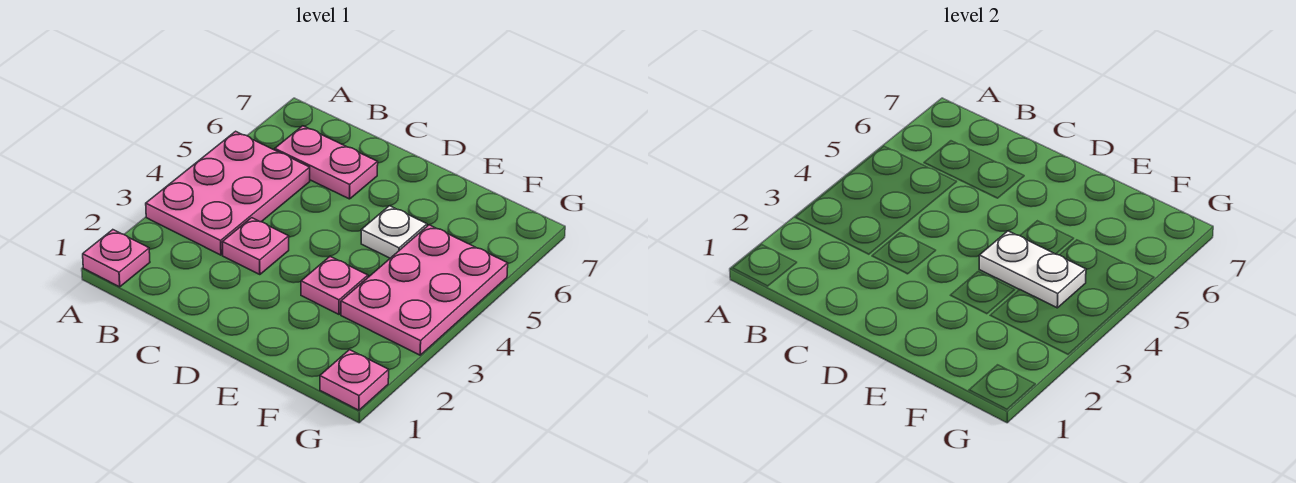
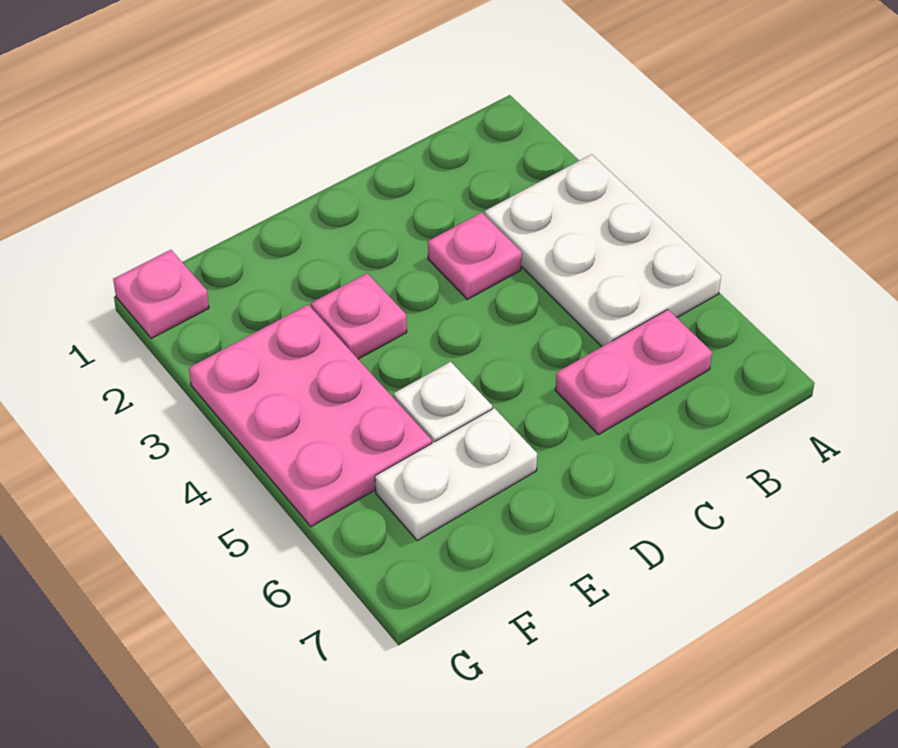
pink plate A1 level 1 -> none
pink plate A3:B5 level 1 -> white plate A3:B5 level 1
white plate E4:F4 level 2 -> white plate E6:F6 level 1

